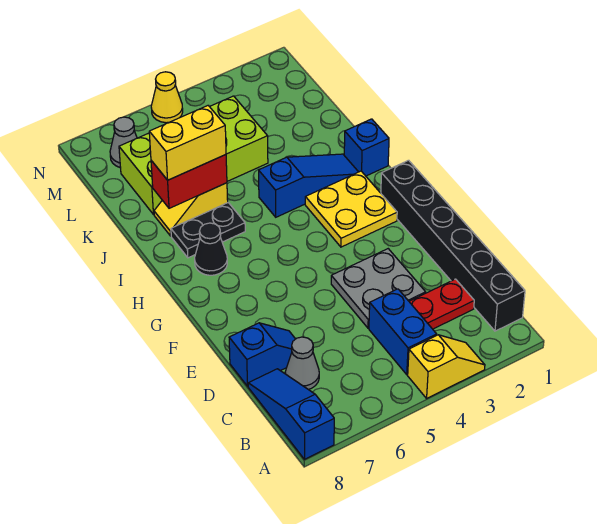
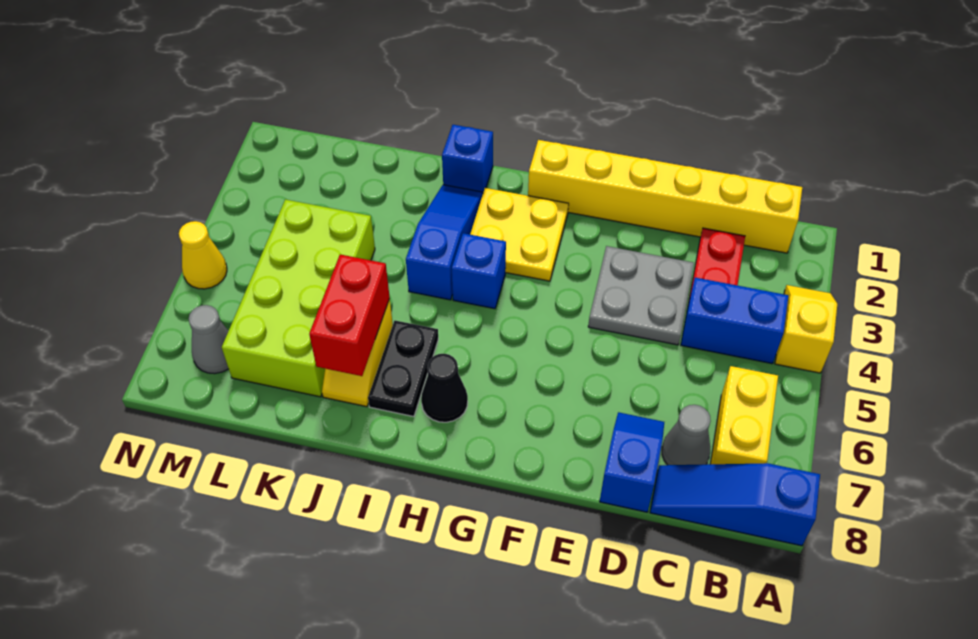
black brick B1:G1 level 1 -> yellow brick B1:G1 level 1
none -> blue brick H4 level 1
yellow brick J6:J7 level 3 -> yellow brick B6:B7 level 1

